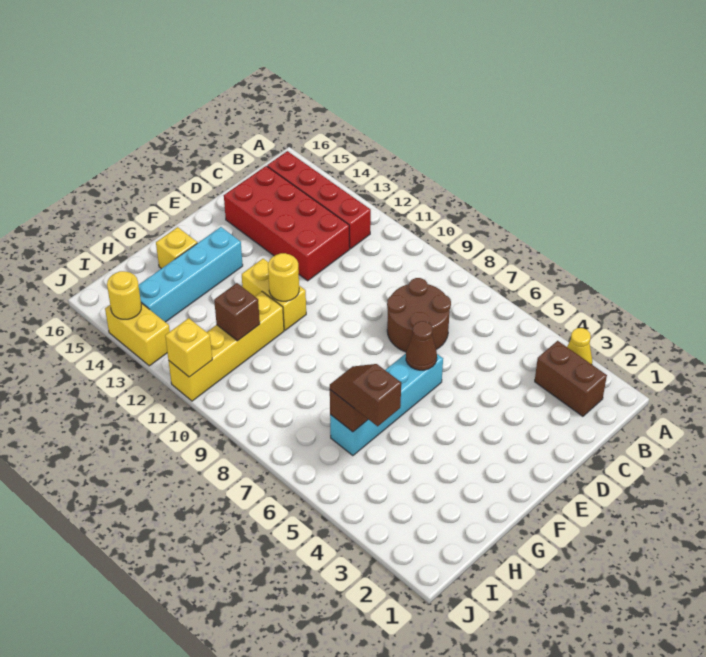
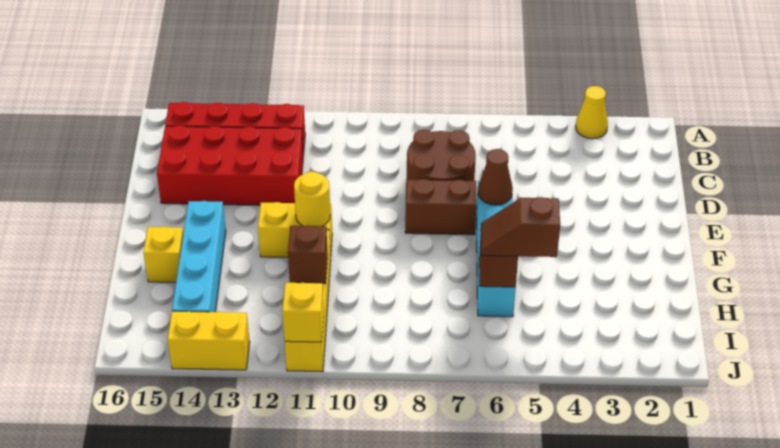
brown brick B2:B3 level 1 -> brown brick E7:E8 level 1
yellow round brick J14 level 2 -> none

